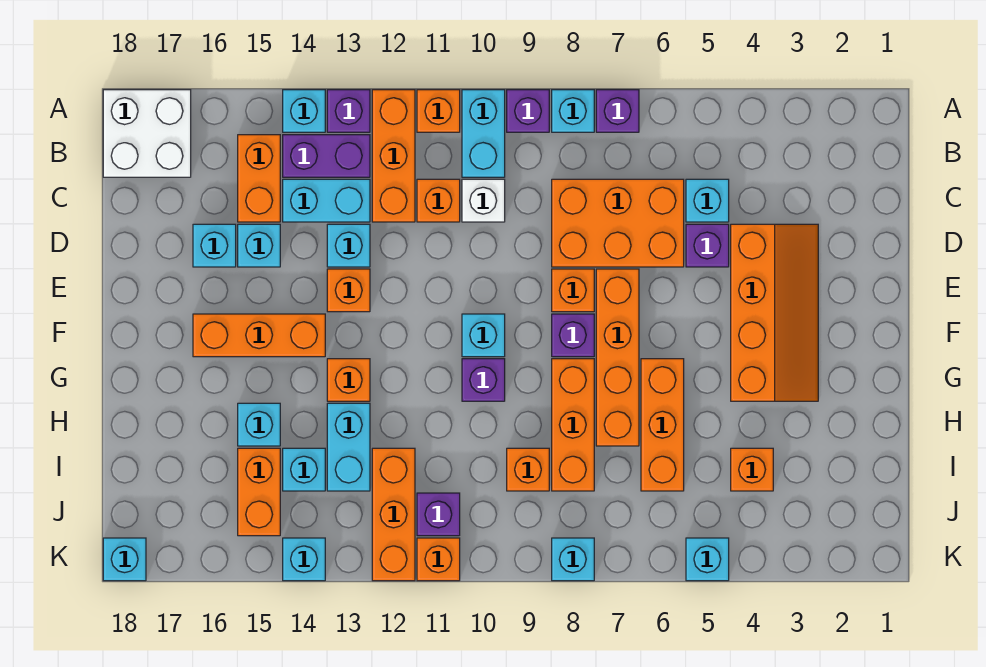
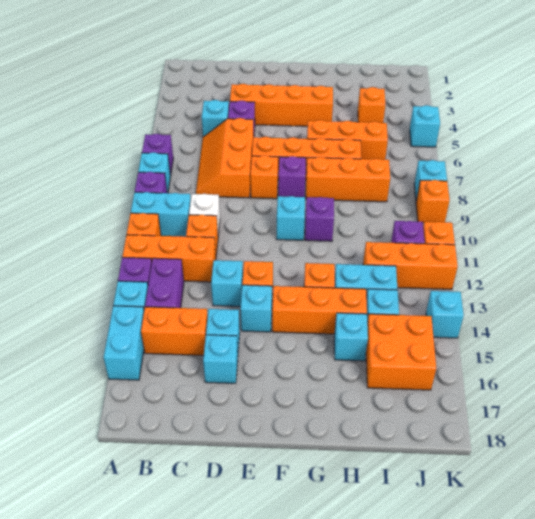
white brick A17:B18 level 1 -> none
orange brick C6:D8 level 1 -> orange slope C6:D8 level 1 top D
cyan brick C13:C14 level 1 -> cyan brick A15:A16 level 1
orange brick F14:F16 level 1 -> orange brick F14:H14 level 1
orange brick I9 level 1 -> orange brick K9 level 1
orange brick I15:J15 level 1 -> orange brick I15:J16 level 1
cyan brick K18 level 1 -> cyan brick E14 level 1

